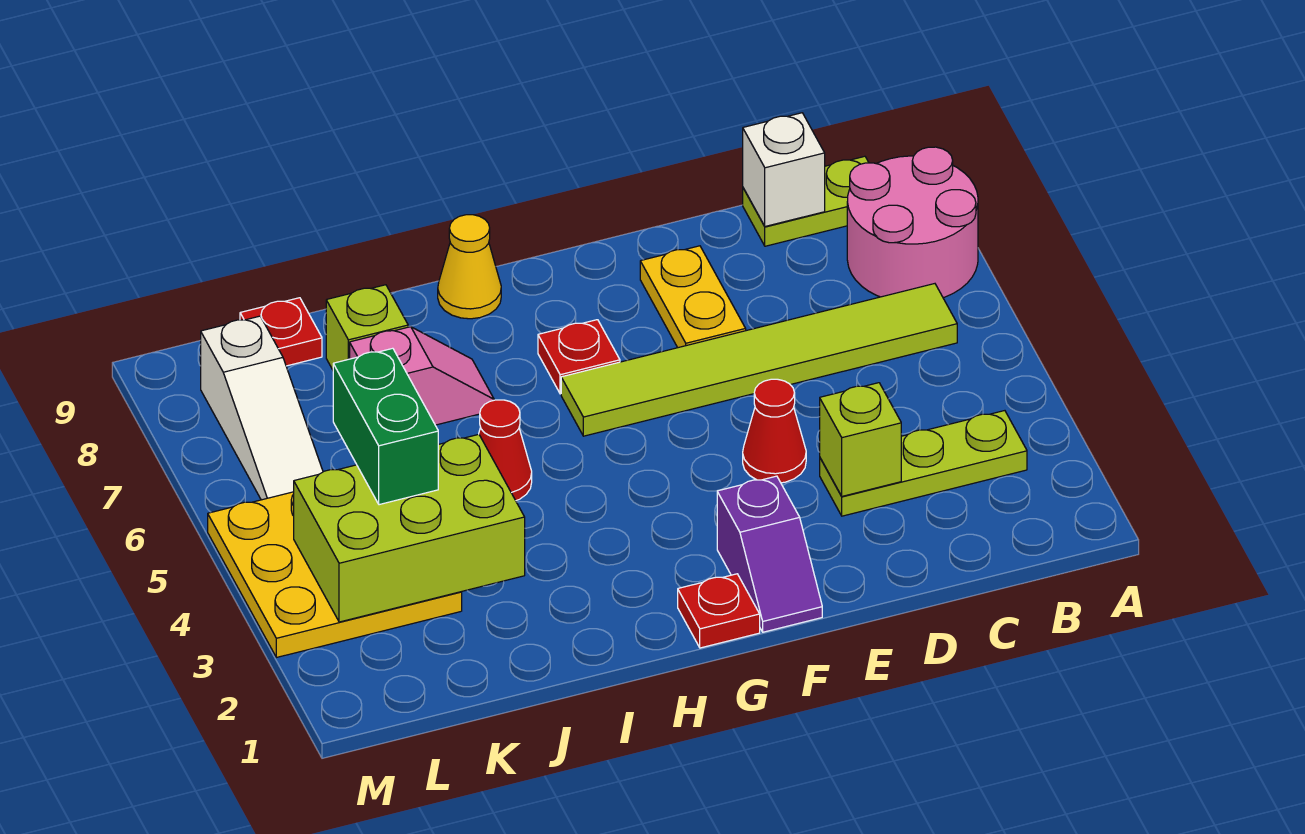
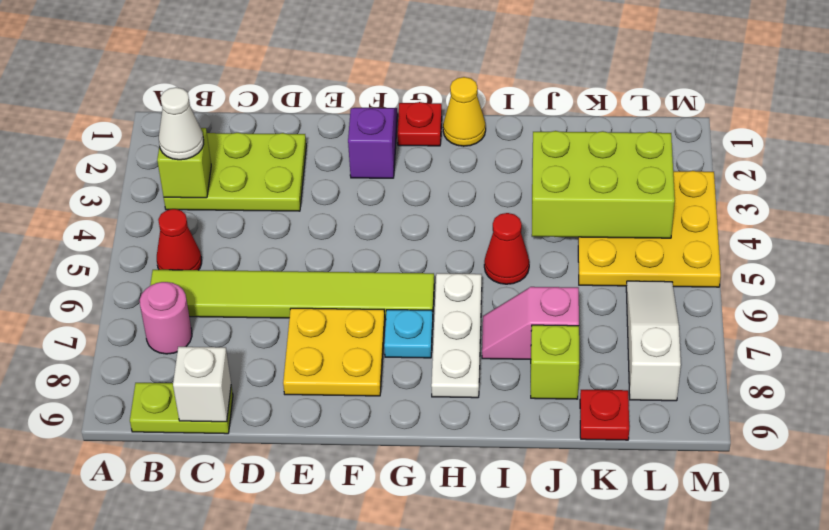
pink round brick A7:B8 level 1 -> pink round brick B7 level 1
lime plate B3:D3 level 1 -> lime plate B2:D3 level 1
none -> white cone B3 level 3
lime brick D3 level 2 -> lime brick B3 level 2
red cone E4 level 1 -> red cone B5 level 1
yellow plate E7:E8 level 1 -> yellow plate E7:F8 level 1
red plate G7 level 1 -> cyan plate G7 level 1
none -> white plate H6:H8 level 1
yellow cone H9 level 1 -> yellow cone H1 level 1
green brick K4:K5 level 3 -> none

